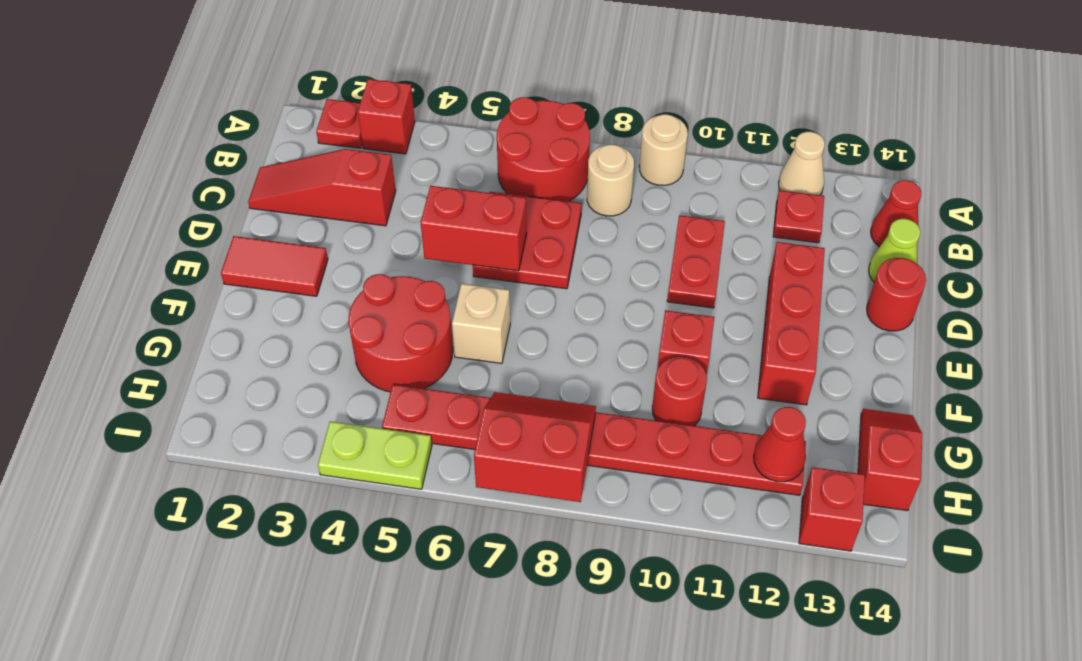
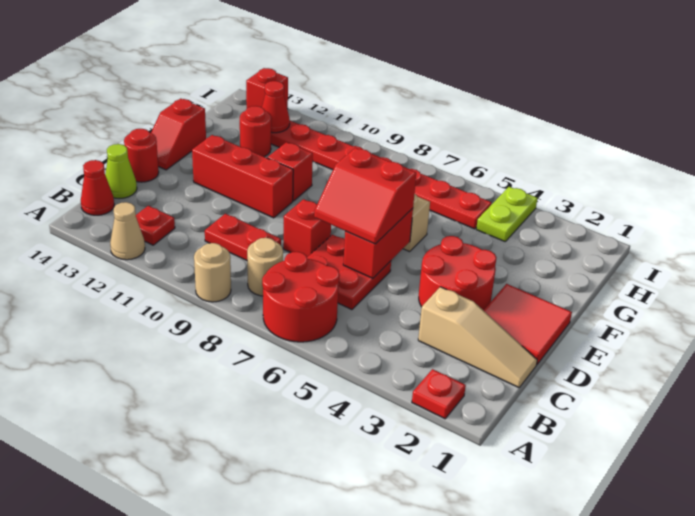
red brick A3 level 1 -> red brick D8 level 1
red slope C1:C3 level 1 top 3 -> tan slope C1:C3 level 1 top 3
red plate C10:D10 level 1 -> red plate C9:C10 level 1
red brick D5:D6 level 2 -> red brick D6:E6 level 2
red brick D12:F12 level 1 -> red brick E10:E12 level 1
red tile E1:E2 level 1 -> red tile D1:E2 level 1
red round brick F4:G5 level 1 -> red round brick D3:E4 level 1
red round brick G10 level 1 -> red round brick G12 level 1
red slope G14:H14 level 1 top H -> red slope E14:F14 level 1 top F
red slope H7:I8 level 2 top I -> red slope D6:E7 level 3 top E
lime plate I4:I5 level 1 -> lime plate H4:I4 level 1

